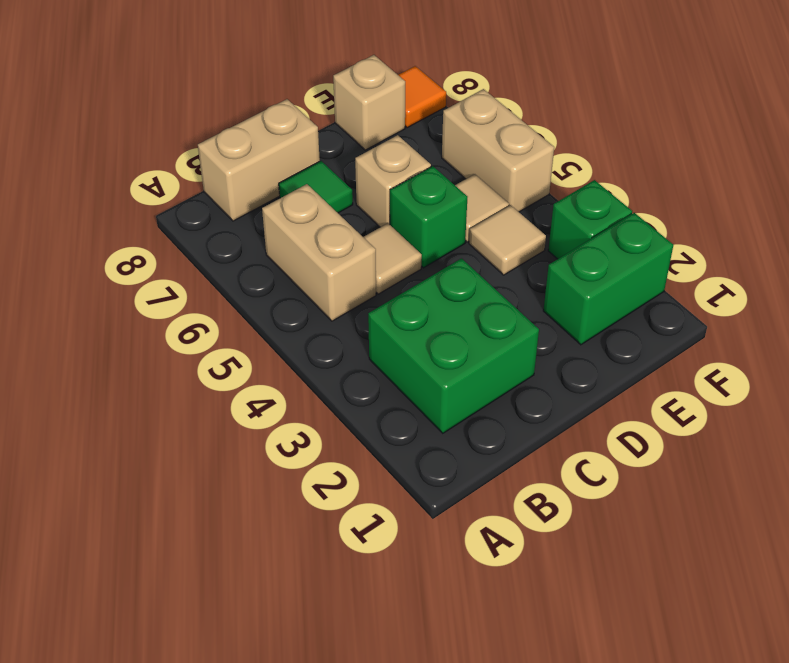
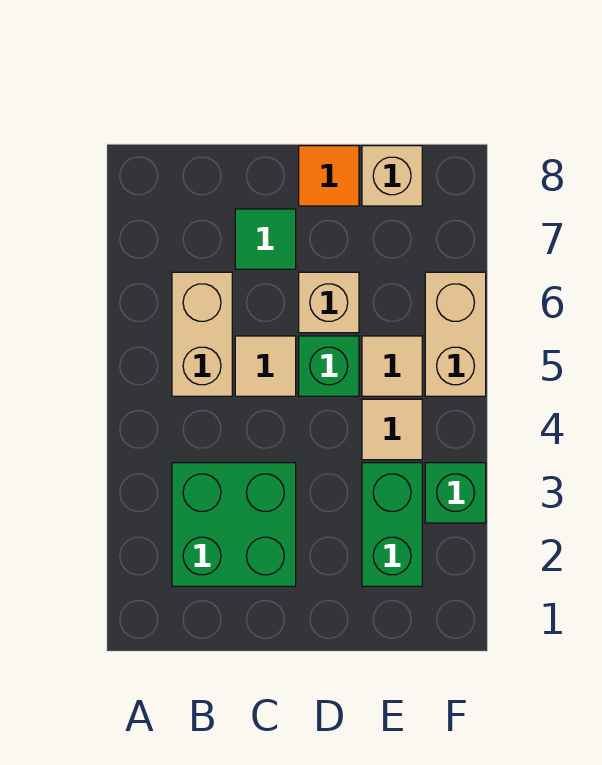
tan brick B8:C8 level 1 -> none
green brick E2:F2 level 1 -> green brick E2:E3 level 1
orange tile F8 level 1 -> orange tile D8 level 1

